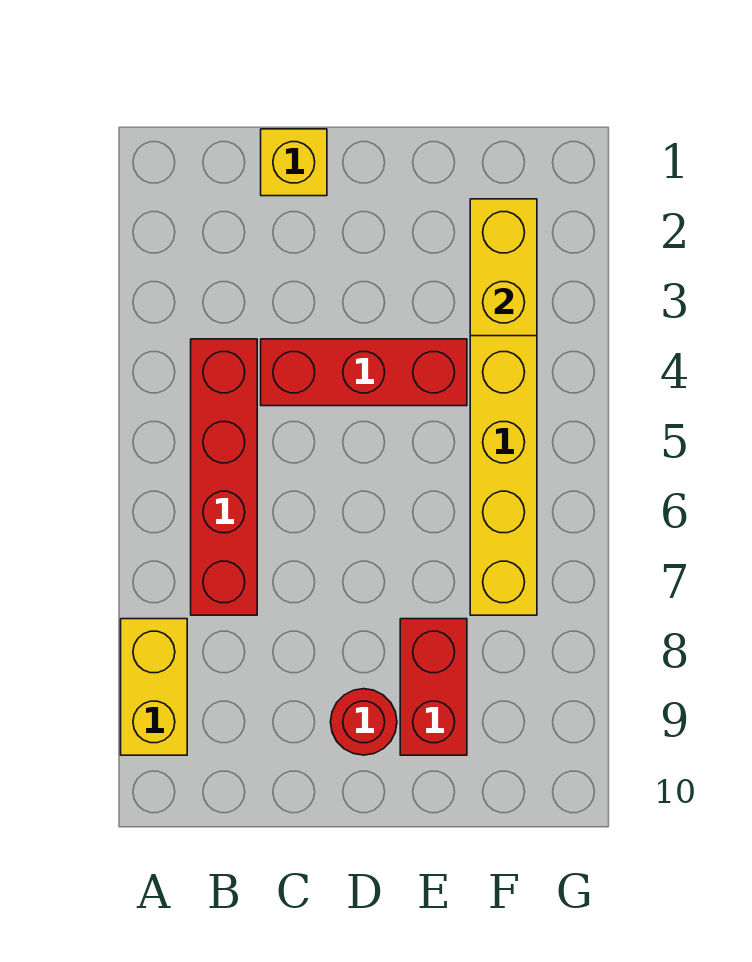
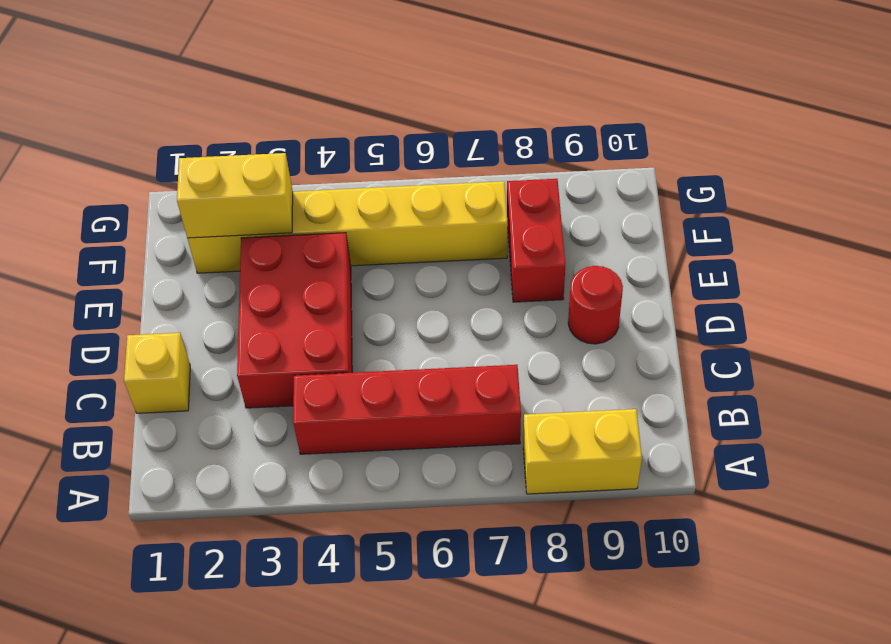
red brick C4:E4 level 1 -> red brick C3:E4 level 1
red brick E8:E9 level 1 -> red brick E8:F8 level 1

